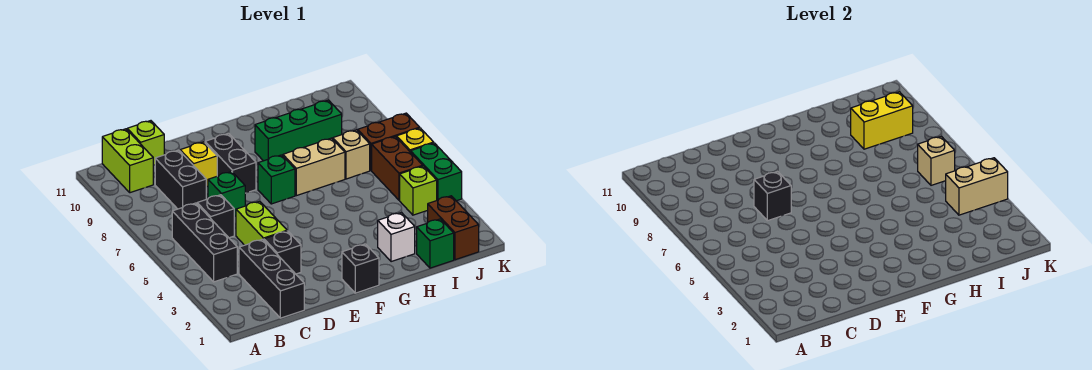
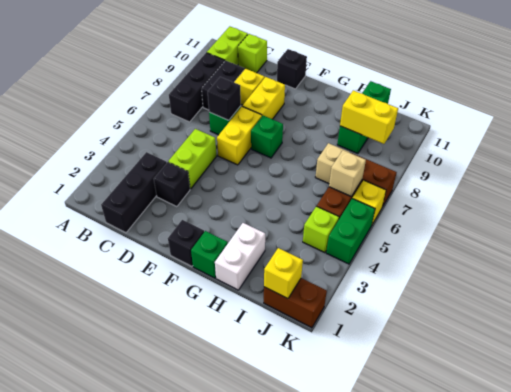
black brick B4:B6 level 1 -> black brick B7:B9 level 1
black brick C6 level 1 -> black brick E11 level 1
none -> yellow brick E6:E7 level 1
black brick E8:E9 level 1 -> yellow brick E8:E9 level 1
tan brick G7:H7 level 1 -> none
green brick G9:I9 level 1 -> green brick I9:I11 level 1
white brick H2 level 1 -> white brick H1:H2 level 1
green brick I1 level 1 -> green brick G1 level 1
brown brick J1:J2 level 1 -> brown brick J1:K1 level 1
none -> yellow brick J1 level 2
tan brick J4:K4 level 2 -> none

